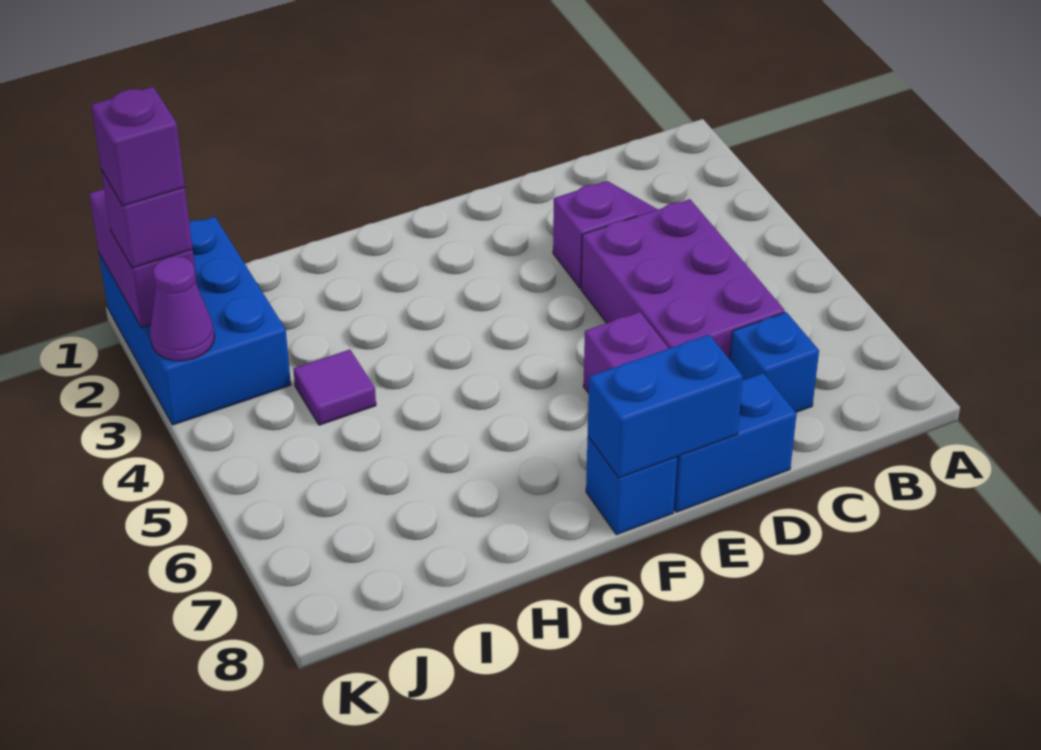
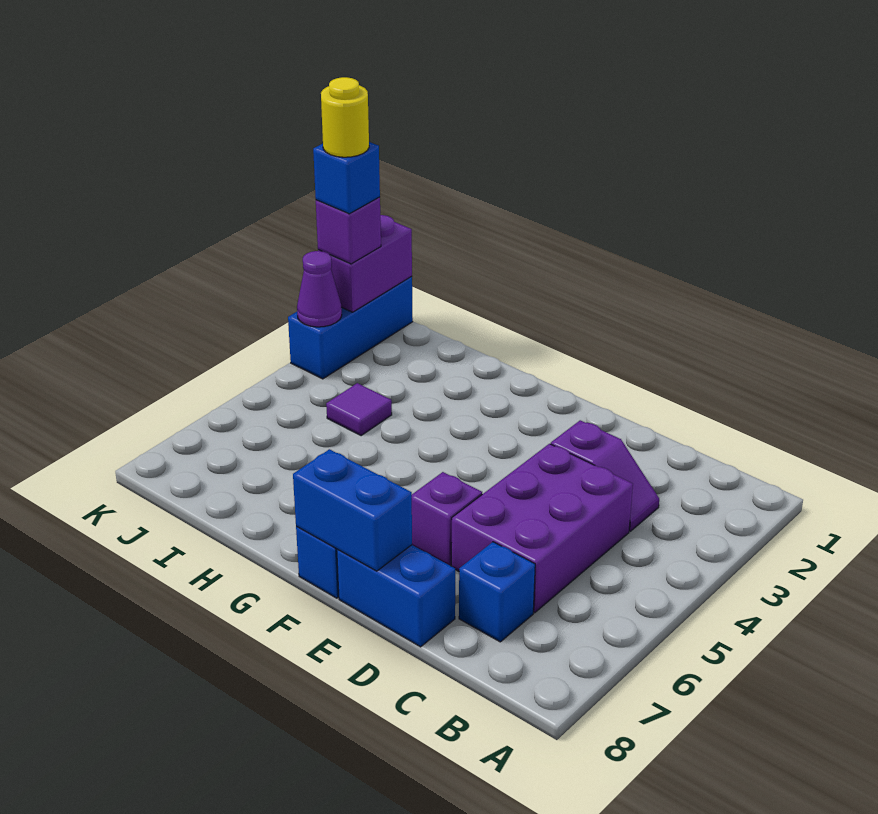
blue brick J1:K3 level 1 -> blue brick K1:K3 level 1
purple brick K2 level 4 -> blue brick K2 level 4
none -> yellow round brick K2 level 5

